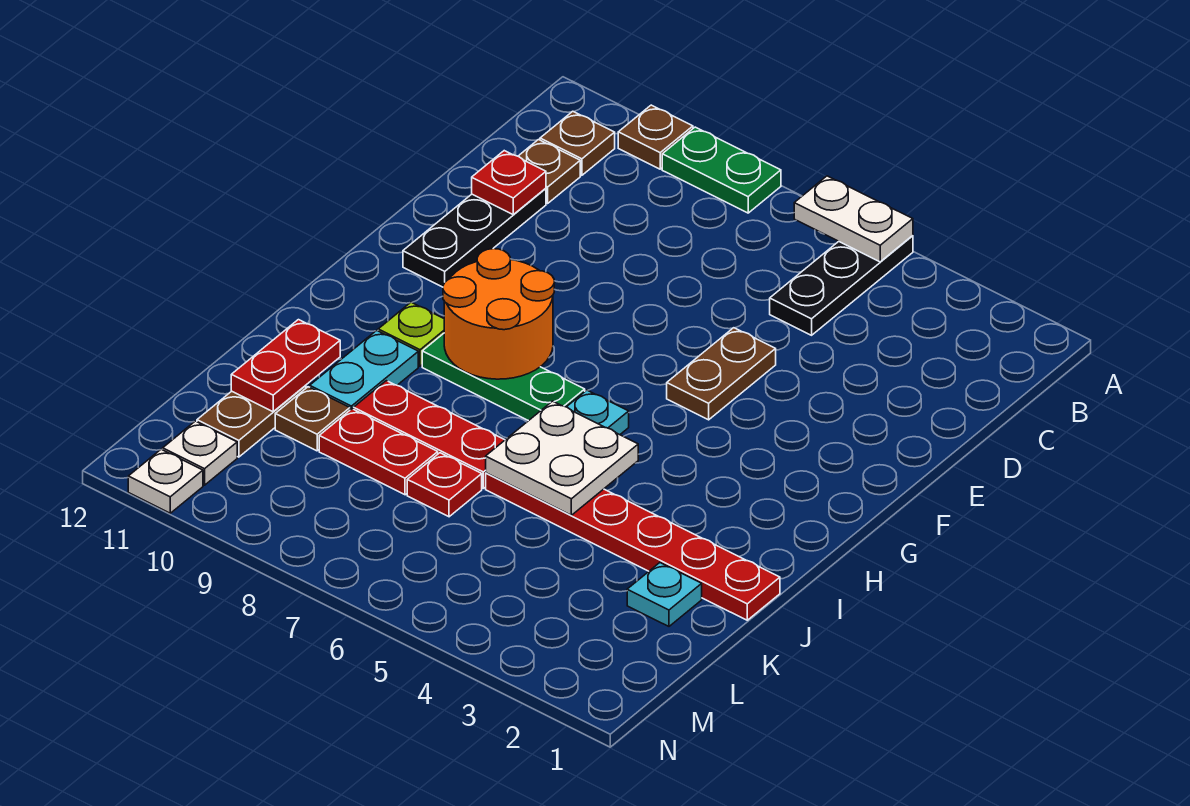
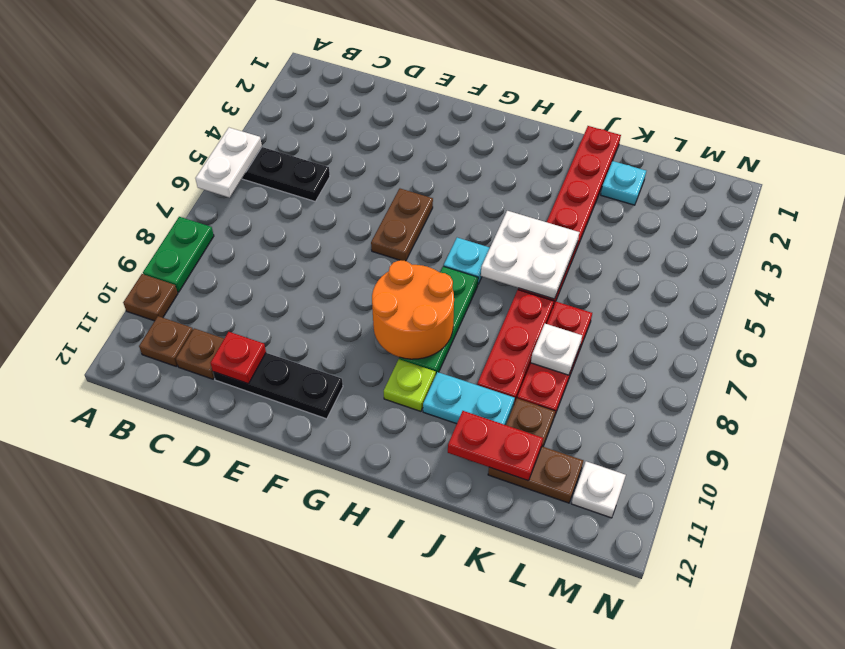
brown plate E5:F5 level 1 -> brown plate F5:F6 level 1
white plate N11 level 1 -> white plate K8 level 2

